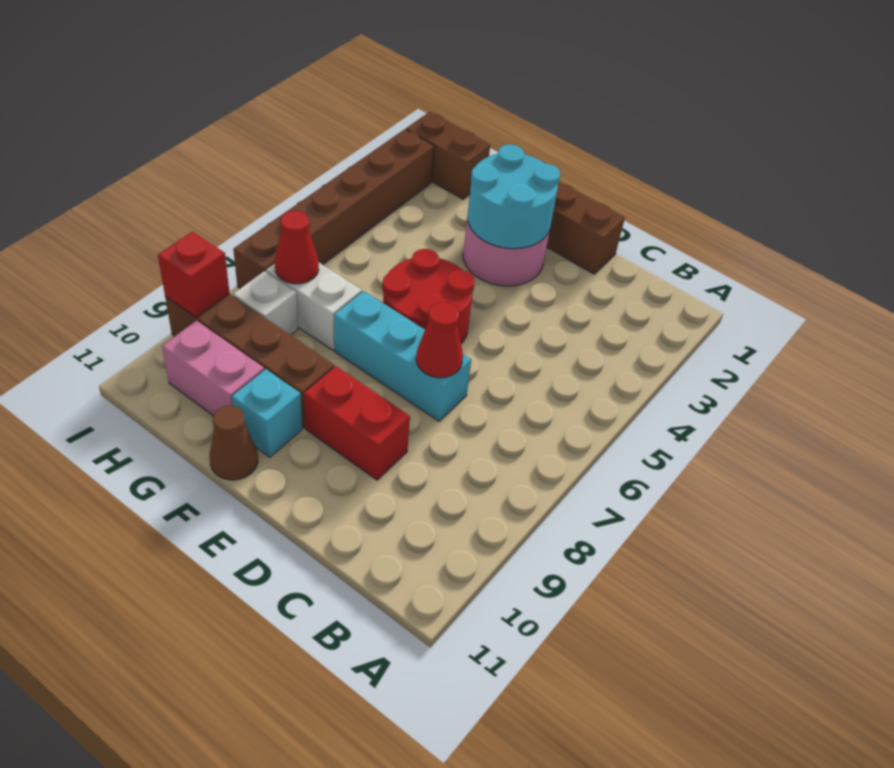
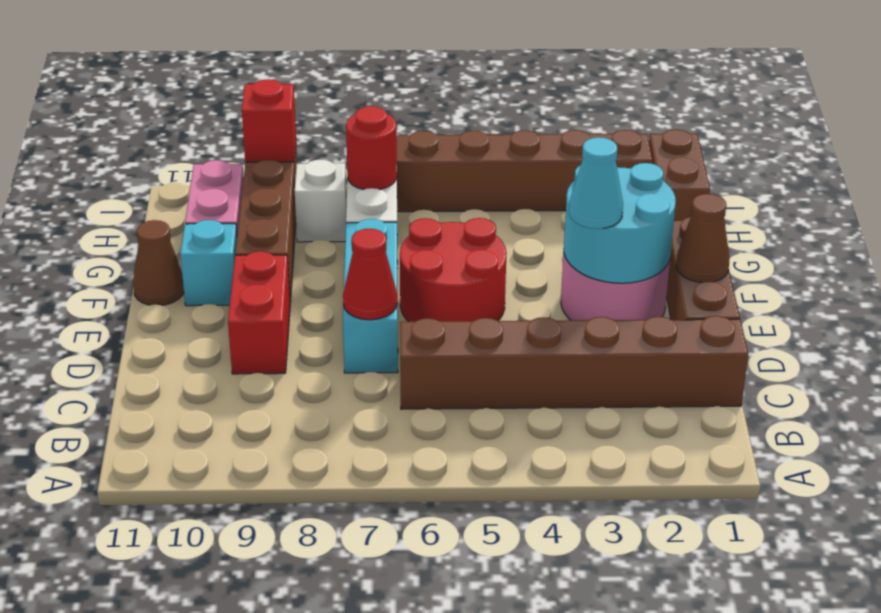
none -> brown brick C1:C6 level 1
none -> brown cone E1 level 2
none -> cyan cone E3 level 3
red cone H7 level 2 -> red round brick H7 level 2

